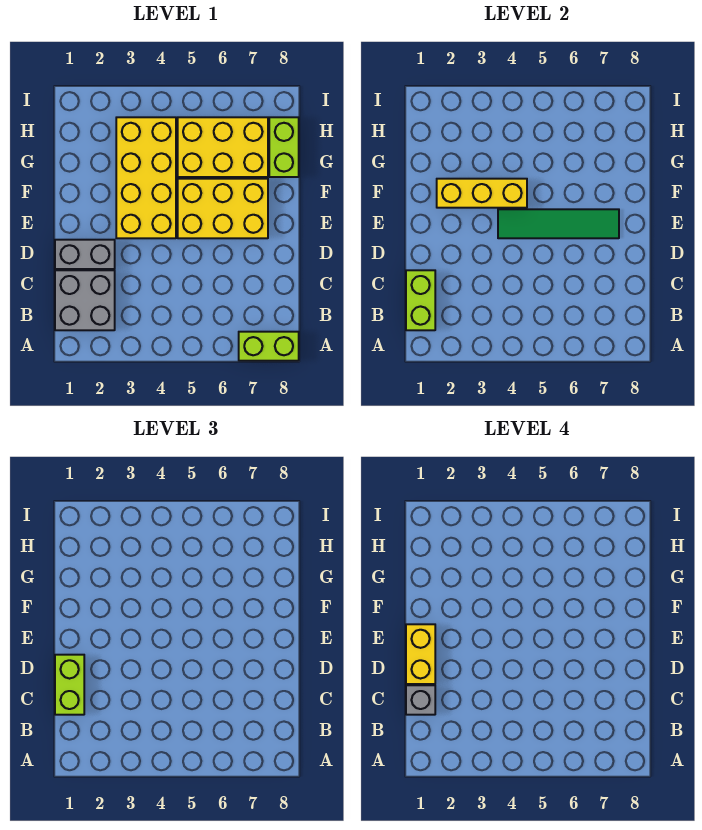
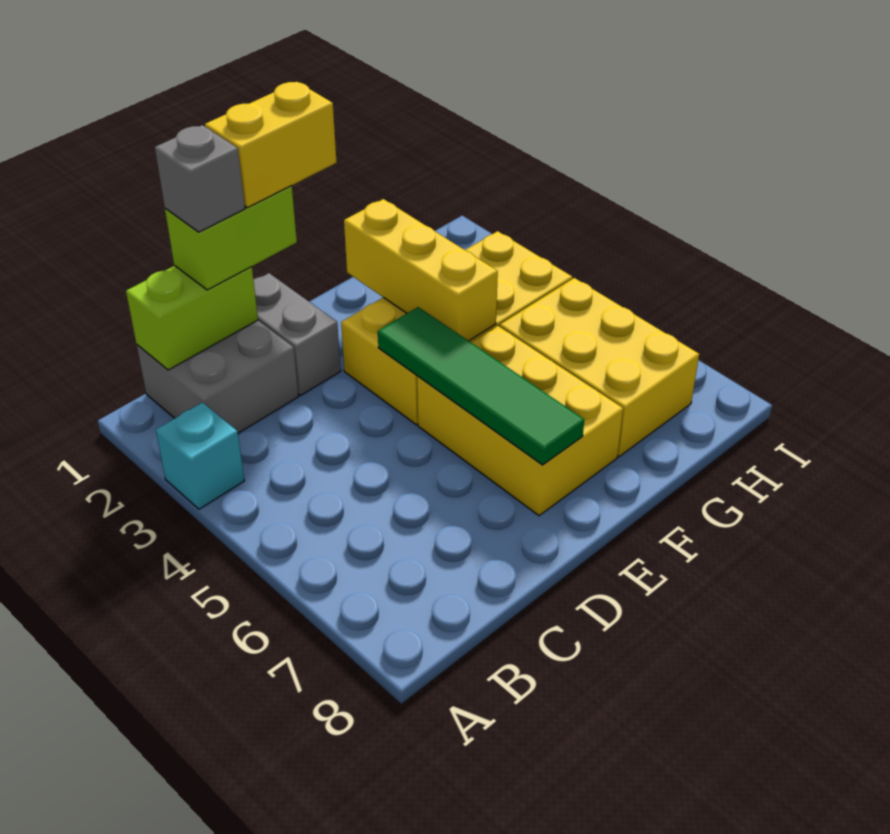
none -> cyan brick A3 level 1
lime brick A7:A8 level 1 -> none
lime brick G8:H8 level 1 -> none

